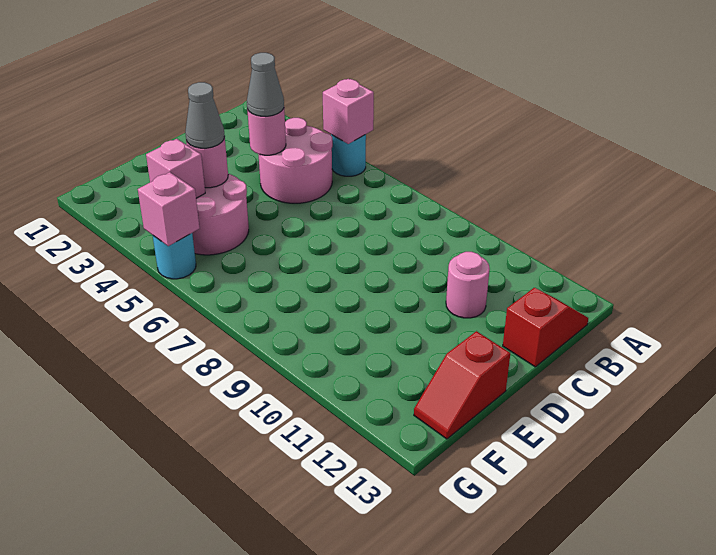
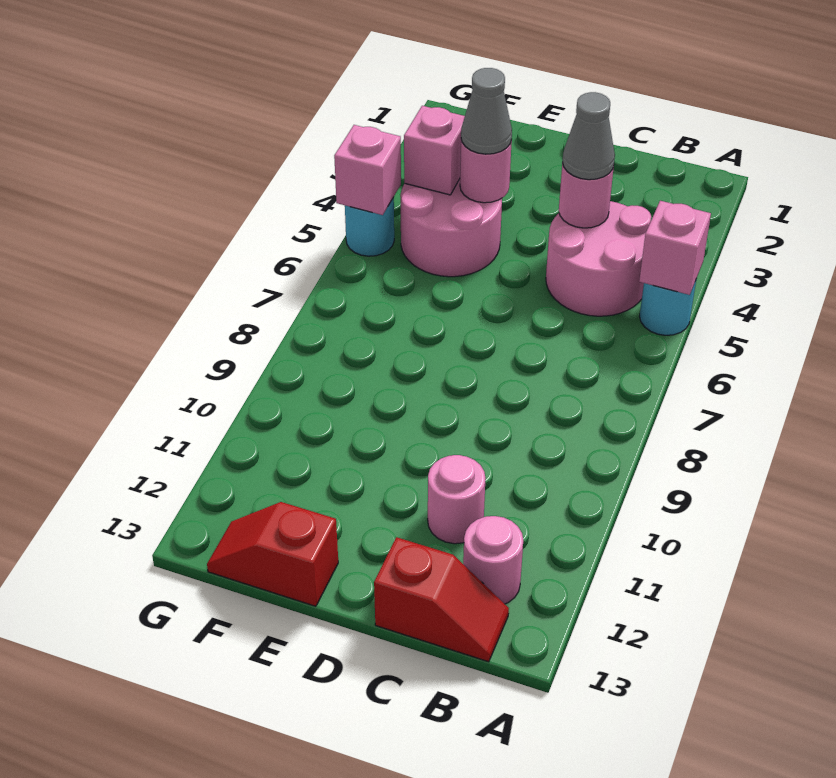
none -> pink round brick B12 level 1

